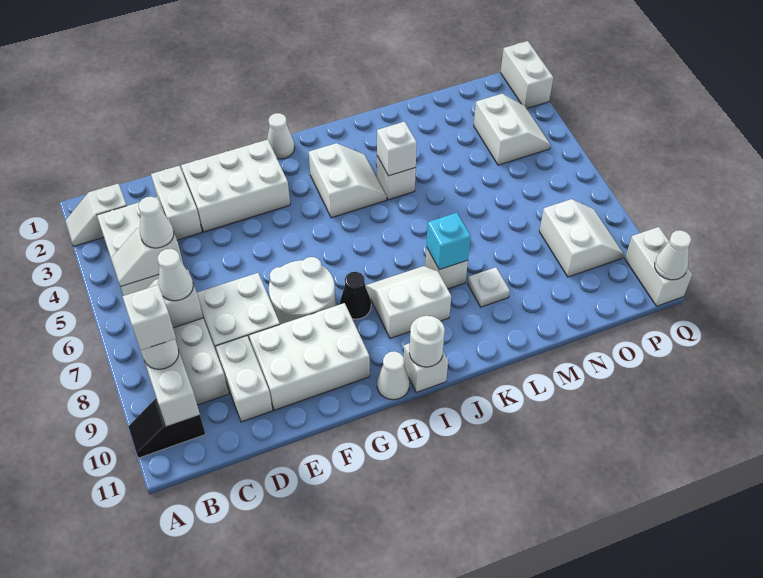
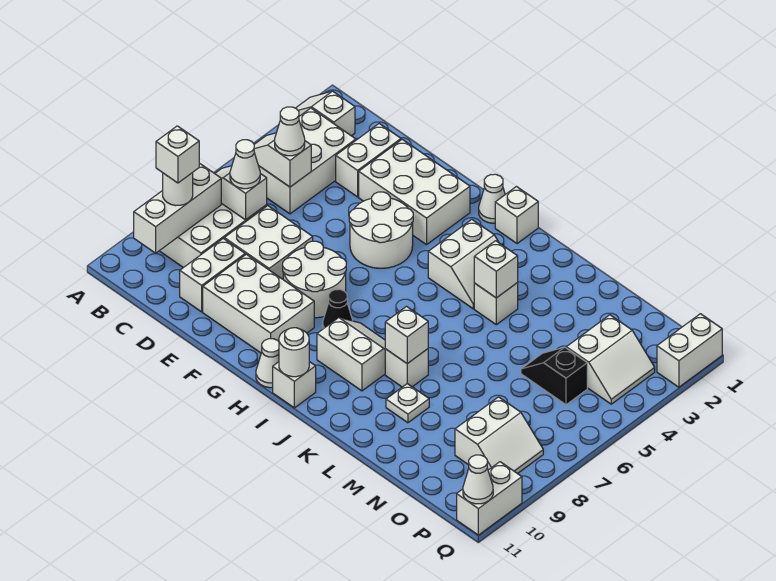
black slope A10:B10 level 1 top B -> black slope N5:O5 level 1 top O
none -> white round brick F4:G5 level 1
none -> white brick I1 level 1
cyan brick K8 level 2 -> white brick K8 level 2

